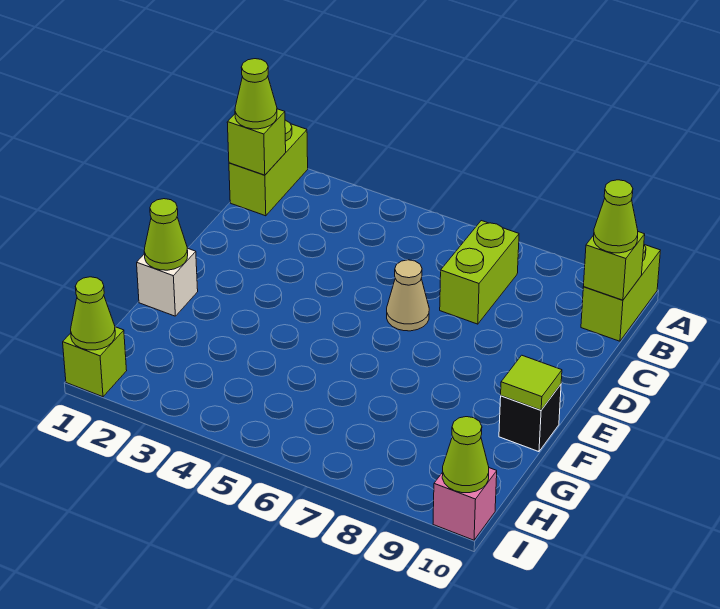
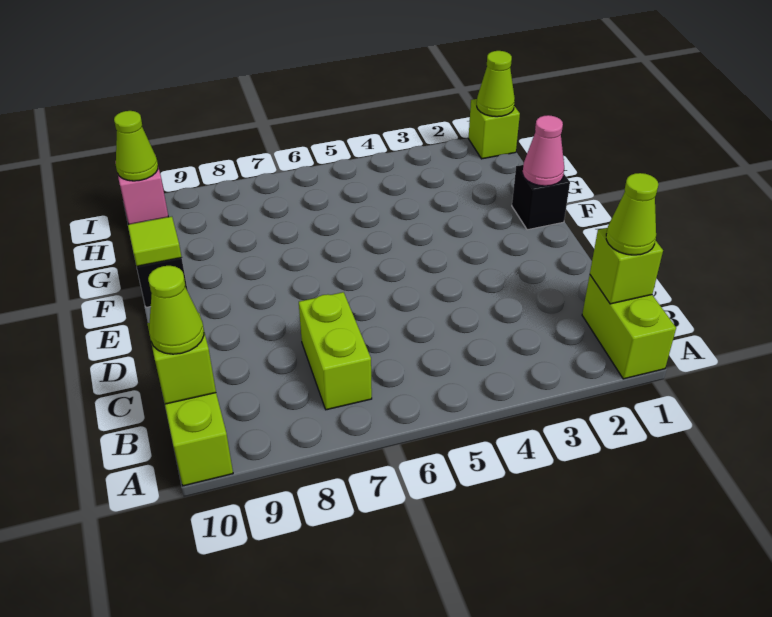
tan cone D6 level 1 -> none
white brick F1 level 1 -> black brick F1 level 1
lime cone F1 level 2 -> pink cone F1 level 2

